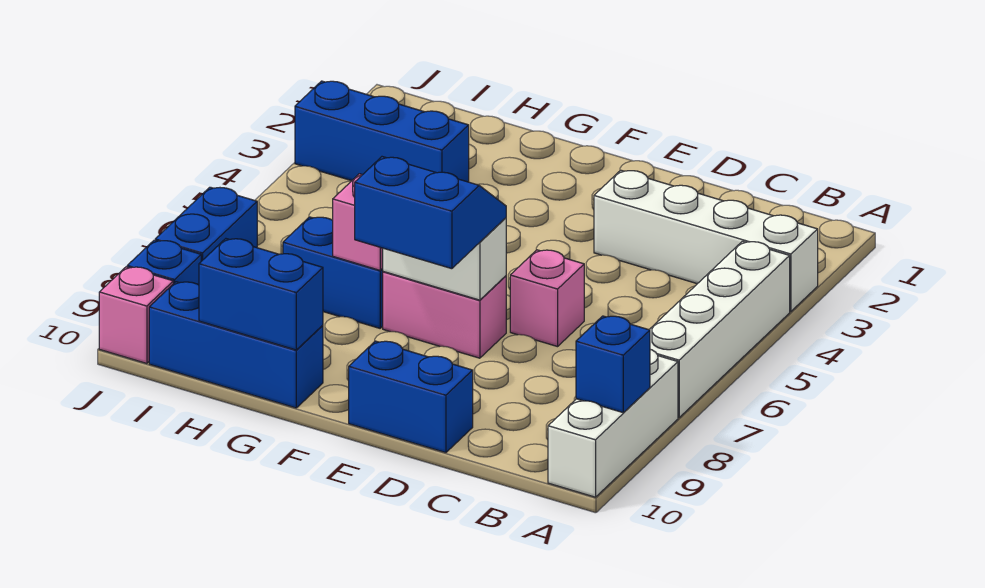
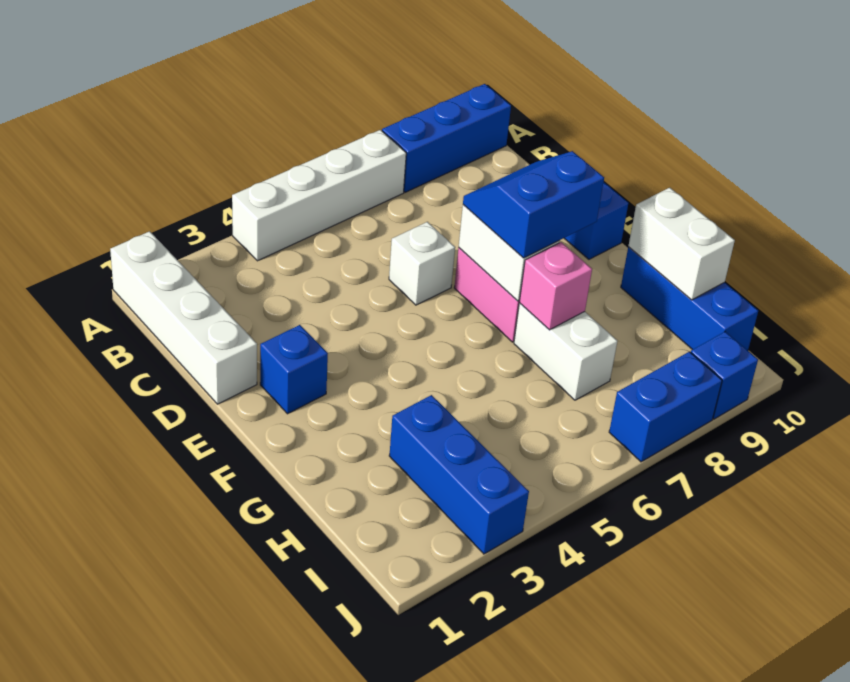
white brick A3:D3 level 1 -> white brick A1:D1 level 1
white brick A8:A10 level 1 -> blue brick A8:A10 level 1
blue brick A9 level 2 -> blue brick E2 level 1
pink brick D6 level 1 -> white brick D6 level 1
blue slope E7:F8 level 3 top 8 -> blue slope E7:F8 level 3 top F
blue brick G7:H7 level 1 -> white brick G7:H7 level 1
blue brick G10:H10 level 2 -> white brick G10:H10 level 2
pink brick J10 level 1 -> none

